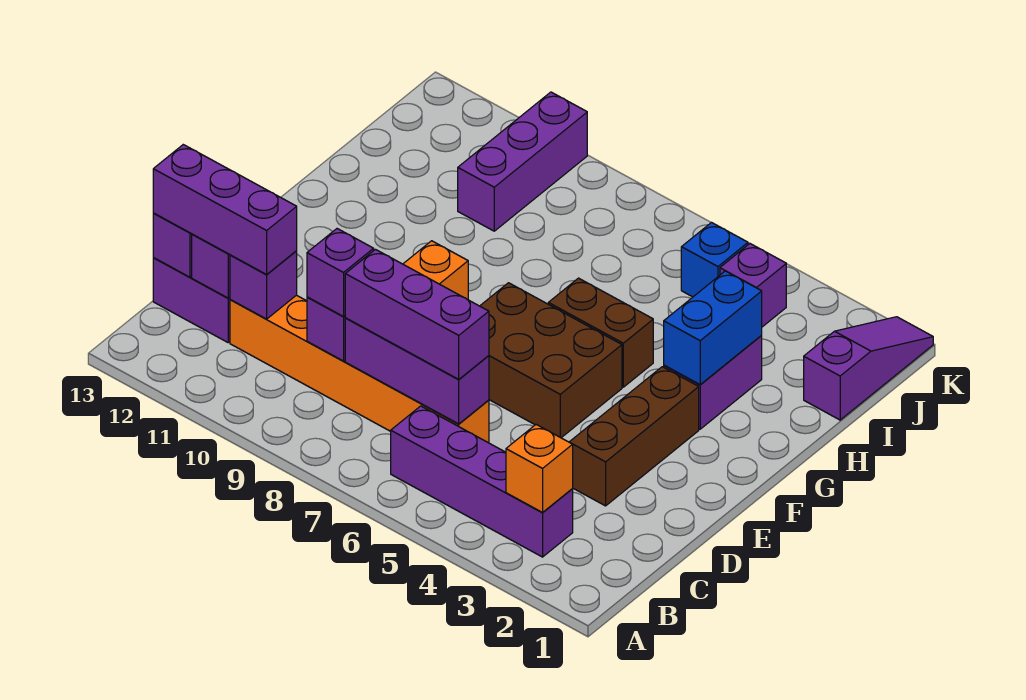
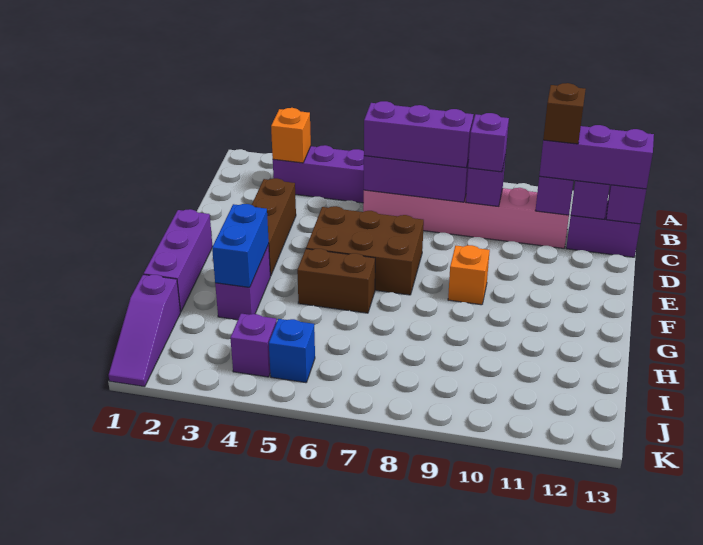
orange brick C6:C11 level 1 -> pink brick C6:C11 level 1
none -> brown brick C11 level 4
purple brick I10:K10 level 1 -> purple brick F1:H1 level 1

